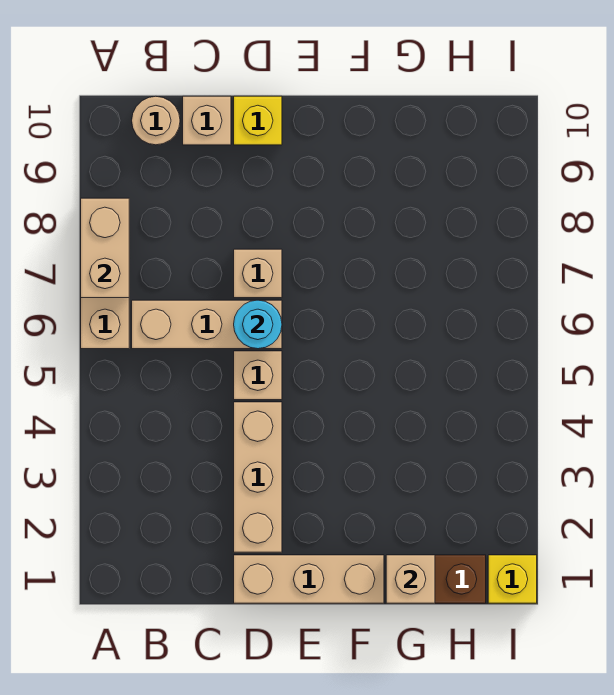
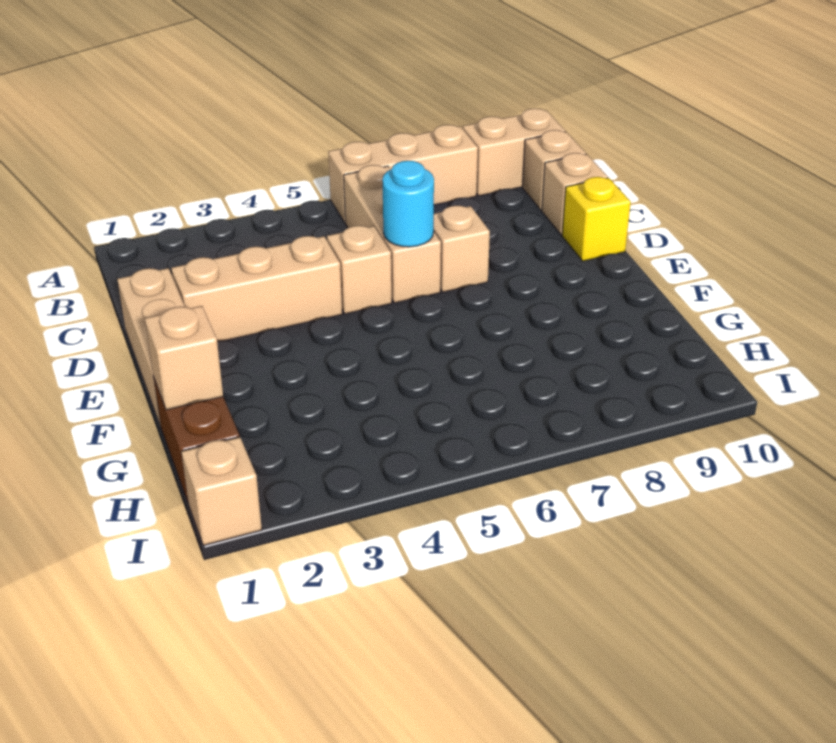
tan brick A7:A8 level 2 -> tan brick A9:A10 level 1
tan round brick B10 level 1 -> tan brick B10 level 1
yellow brick I1 level 1 -> tan brick I1 level 1

